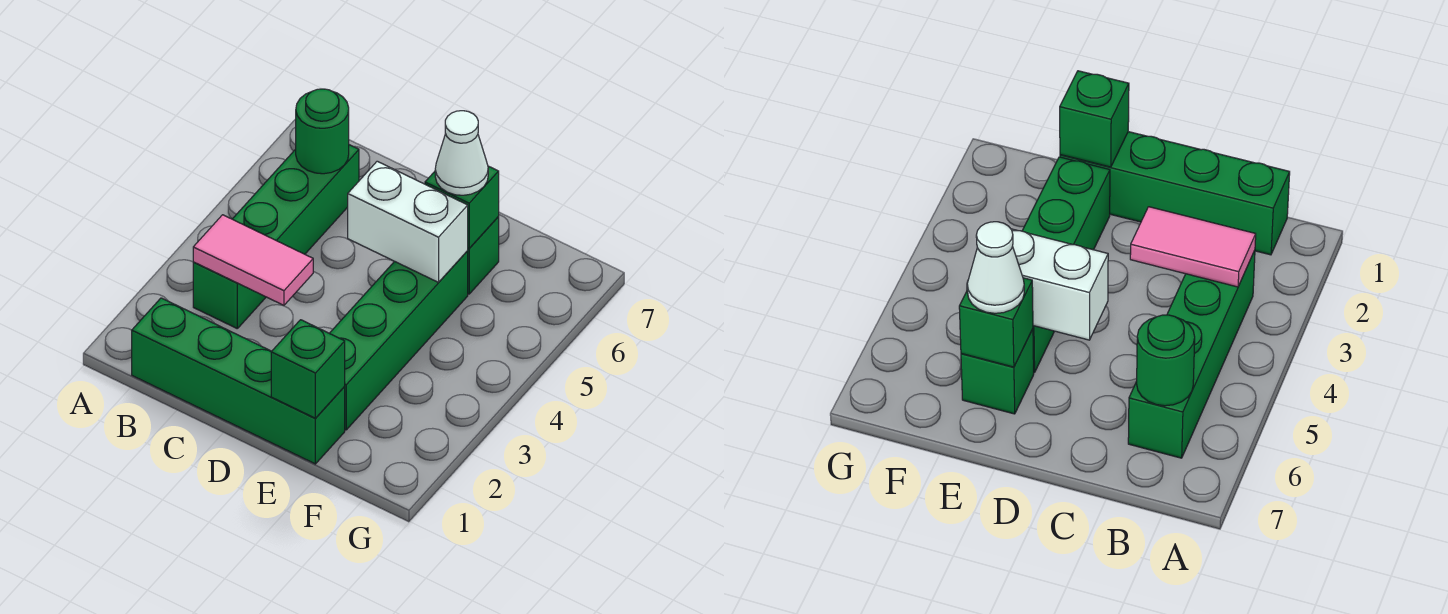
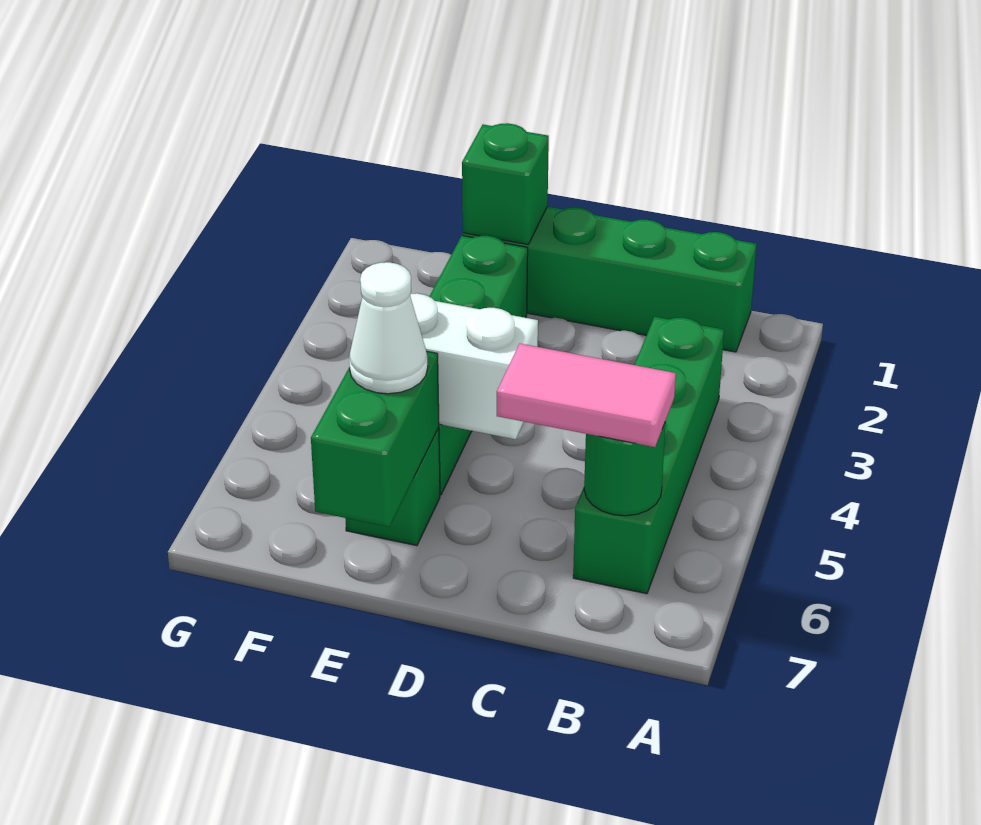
pink tile B3:C3 level 2 -> pink tile B6:C6 level 3
green brick E6 level 2 -> green brick E6:E7 level 2

